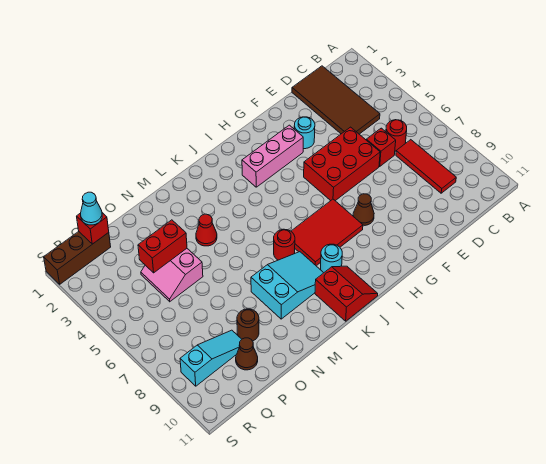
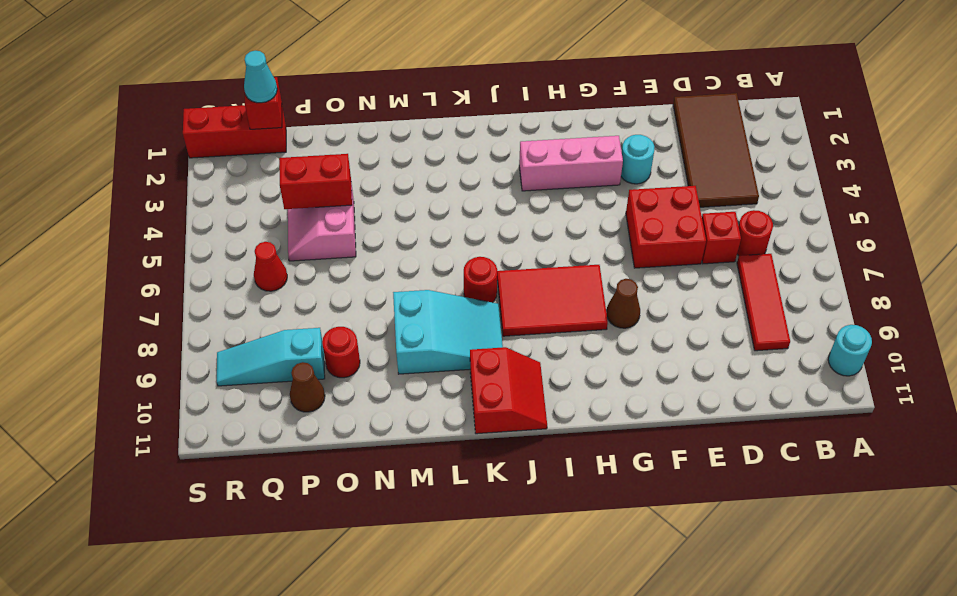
red brick E5:G6 level 1 -> red brick E5:F6 level 1
cyan round brick J9 level 1 -> cyan round brick A10 level 1
red cone M4 level 1 -> red cone Q6 level 1
brown round brick O9 level 1 -> red round brick O9 level 1
cyan slope P9:R9 level 1 top R -> cyan slope P9:R9 level 1 top P
brown brick Q1:S1 level 1 -> red brick Q1:S1 level 1

